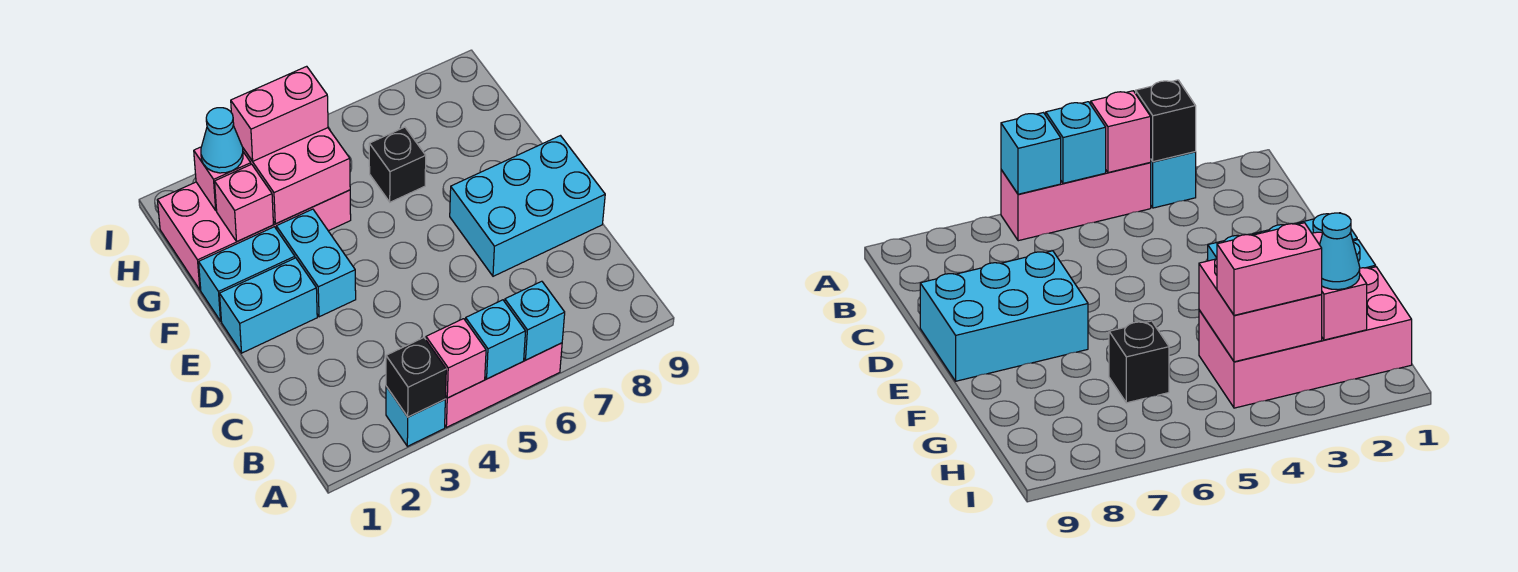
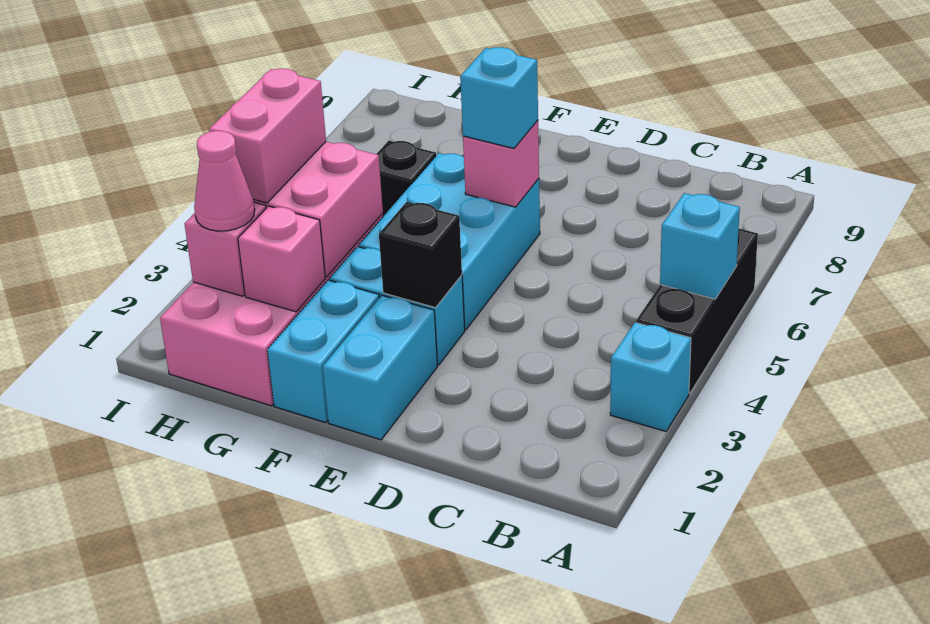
black brick A3 level 2 -> black brick E3 level 2
pink brick A4:A6 level 1 -> black brick A4:A6 level 1
pink brick A4 level 2 -> pink brick E6 level 2
cyan brick A6 level 2 -> cyan brick E6 level 3
cyan brick D7:E9 level 1 -> cyan brick E4:F6 level 1
cyan cone H2 level 3 -> pink cone H2 level 3

